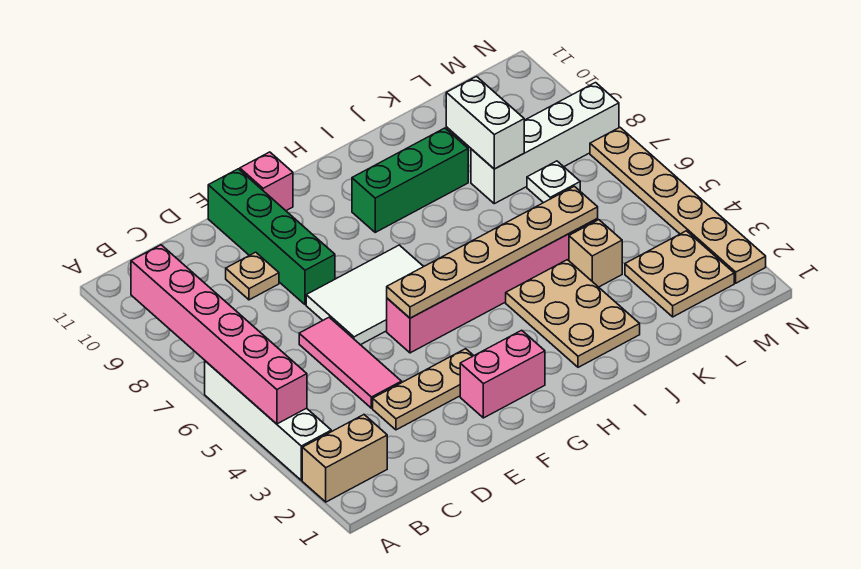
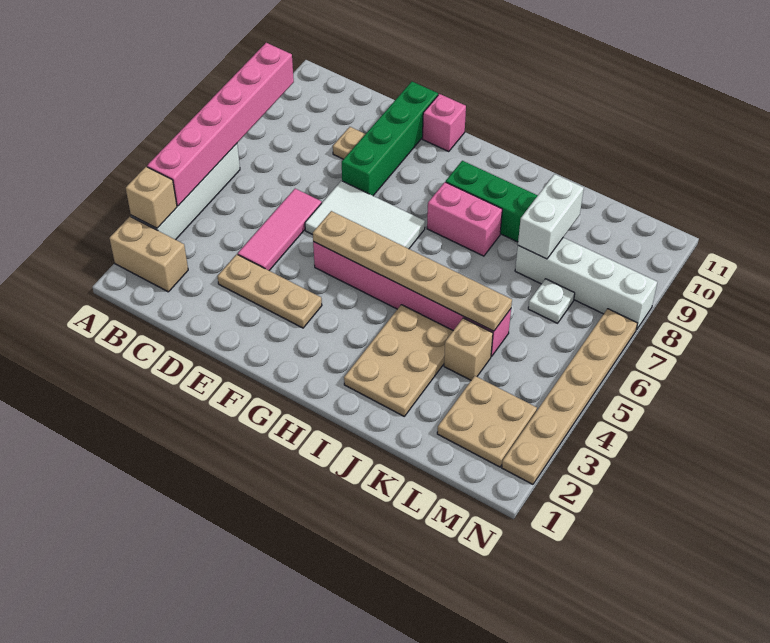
none -> tan brick A3 level 2
pink brick F2:G2 level 1 -> pink brick H8:I8 level 1

